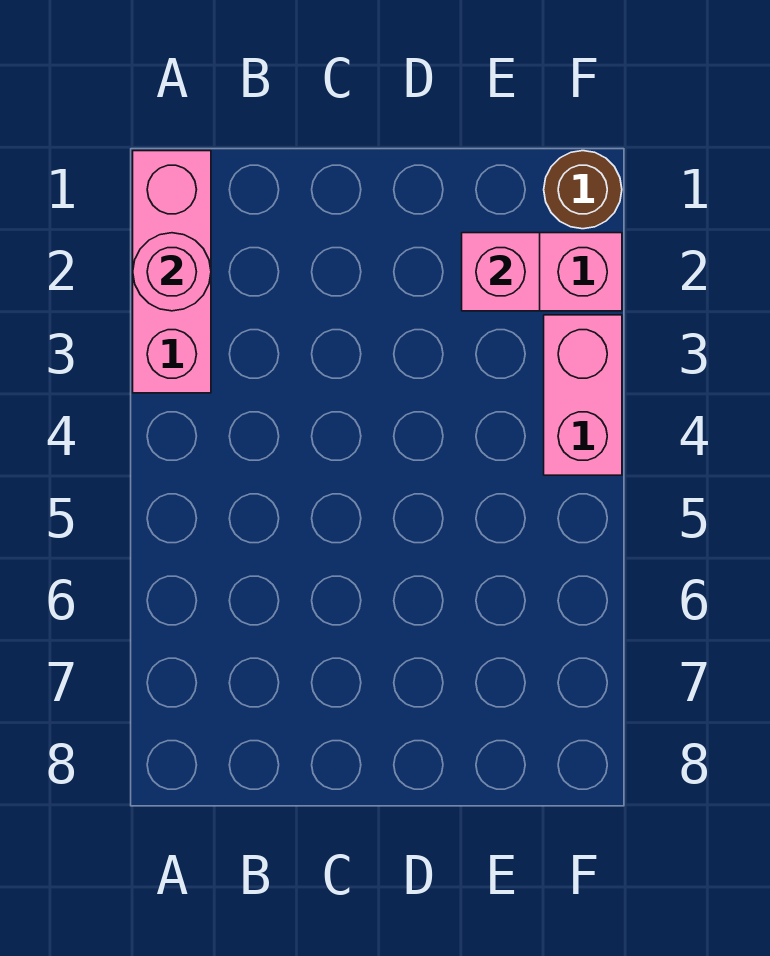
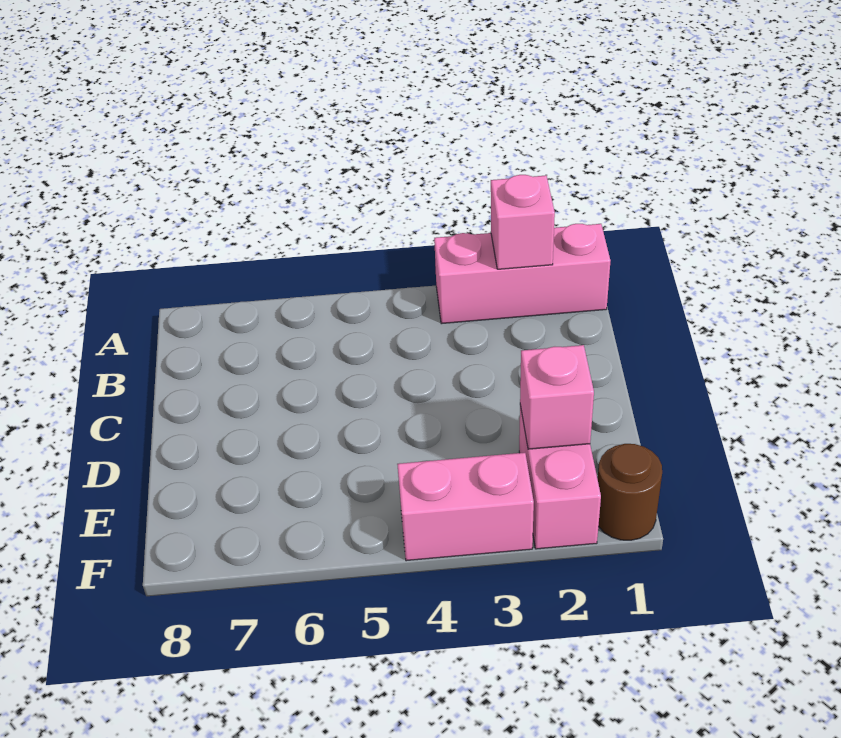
pink round brick A2 level 2 -> pink brick A2 level 2

